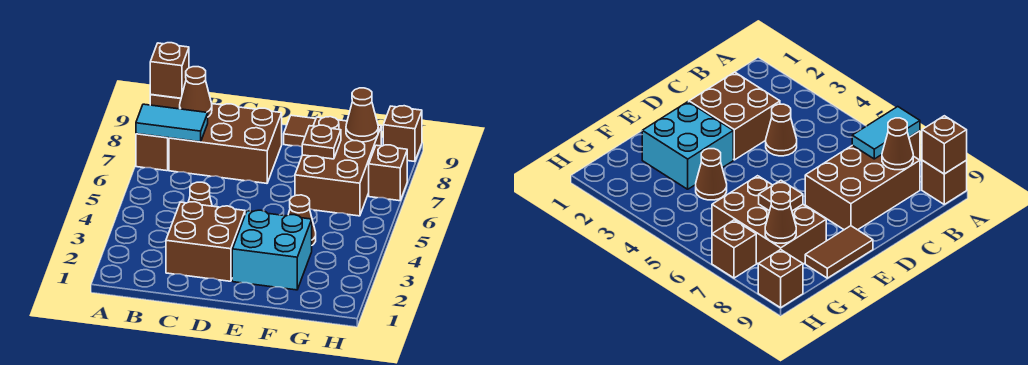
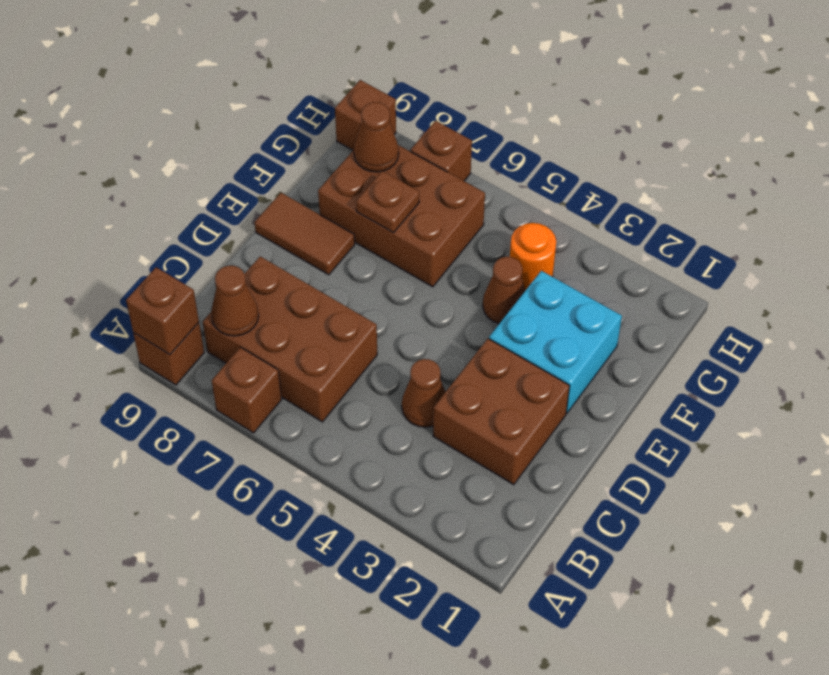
cyan tile A7:B7 level 2 -> none
brown brick B7:D8 level 1 -> brown brick B6:C8 level 1
brown tile E9:F9 level 1 -> brown tile E8:E9 level 1
none -> orange round brick G4 level 1

